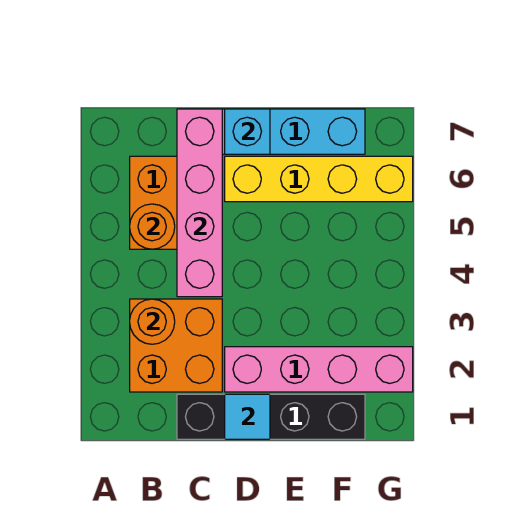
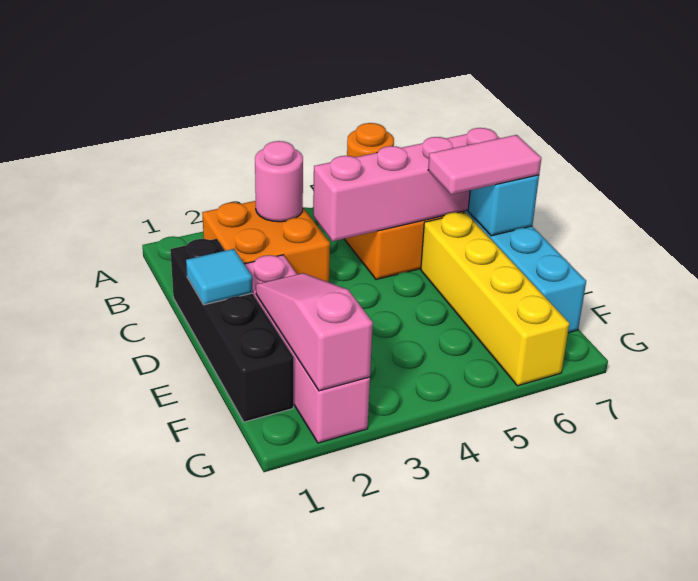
orange round brick B3 level 2 -> pink round brick B3 level 2
none -> pink tile D6:D7 level 3
none -> pink slope E2:G2 level 2 top G

